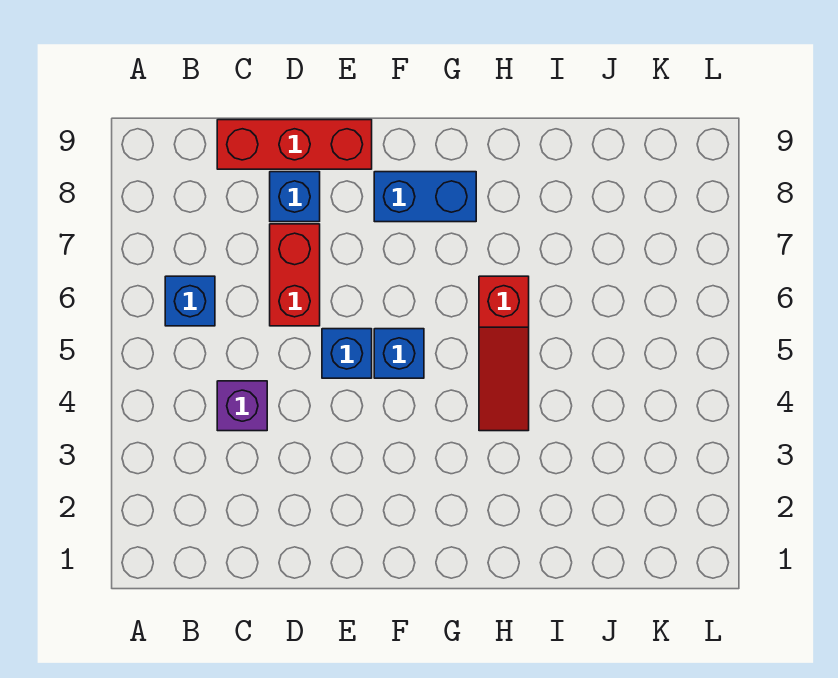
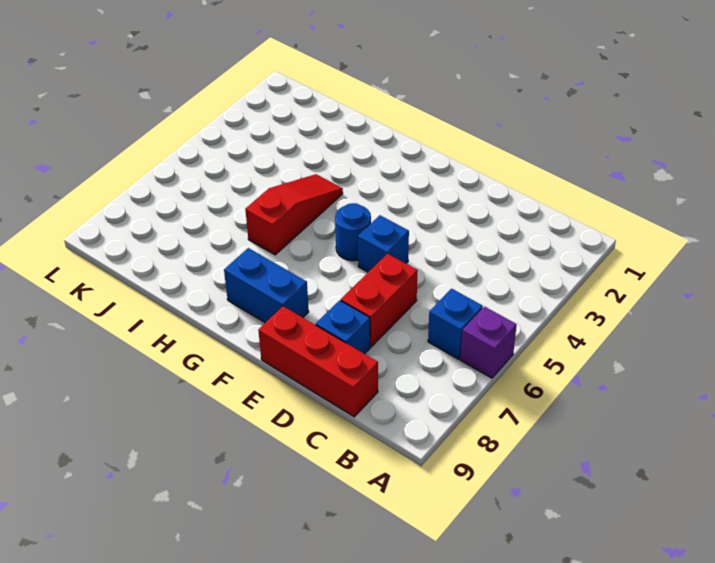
purple brick C4 level 1 -> purple brick A6 level 1
blue brick F5 level 1 -> blue round brick F5 level 1

